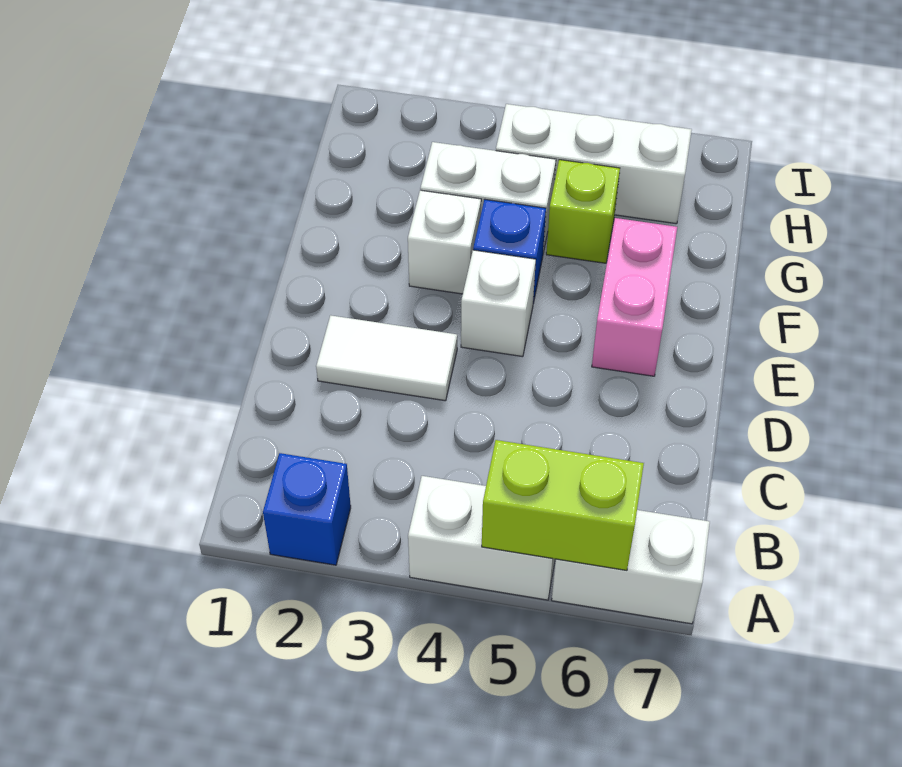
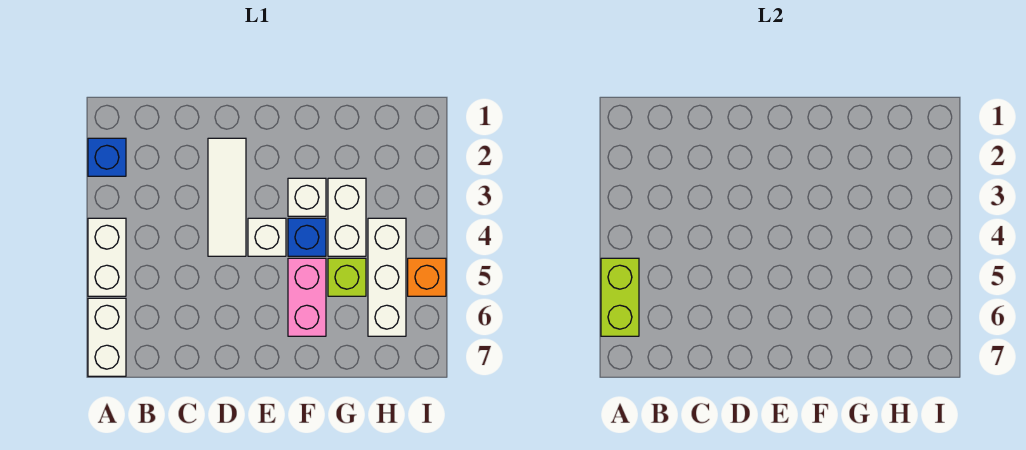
white tile D2:D3 level 1 -> white tile D2:D4 level 1
pink brick E6:F6 level 1 -> pink brick F5:F6 level 1
none -> orange brick I5 level 1

